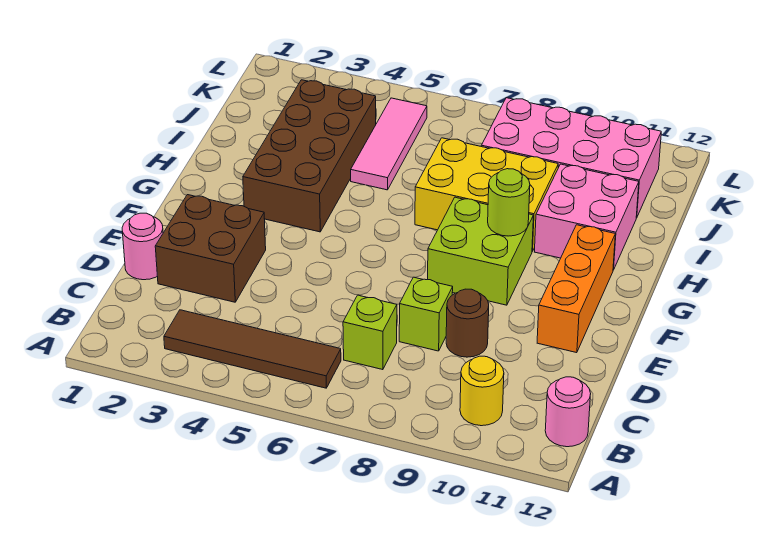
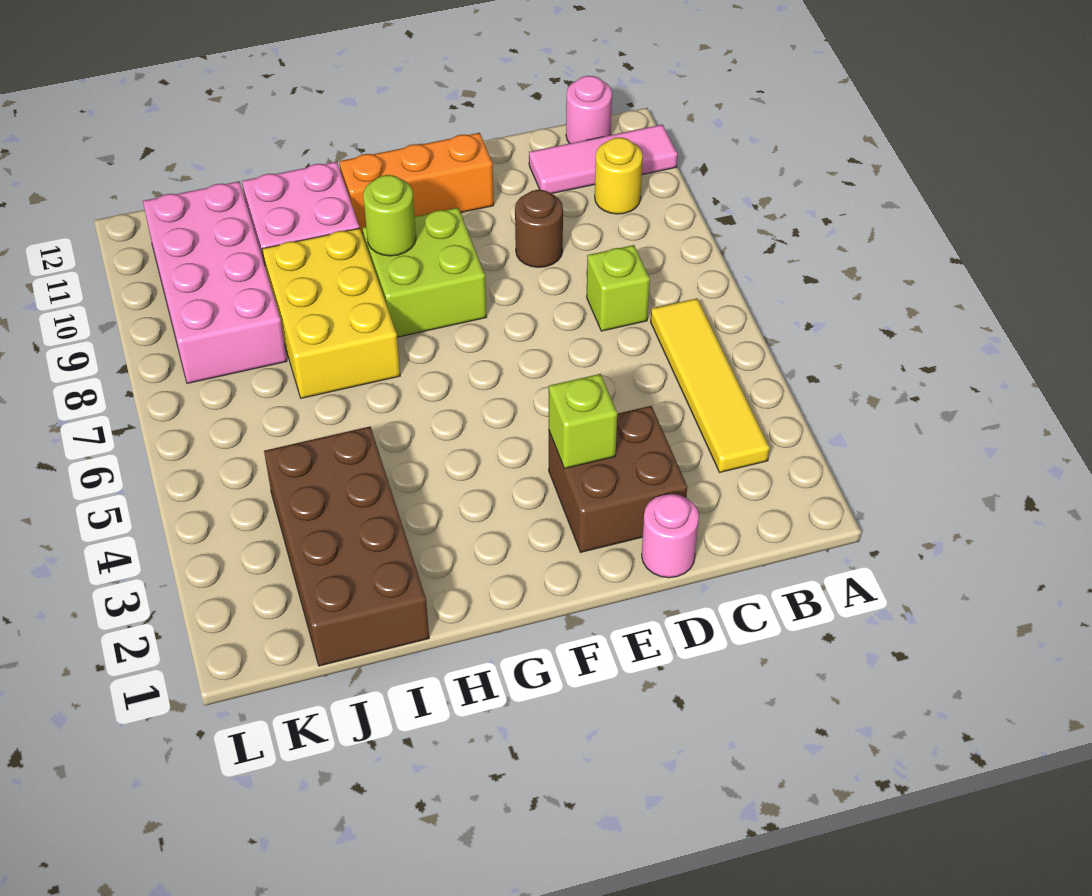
brown tile B3:B6 level 1 -> yellow tile B3:B6 level 1
lime brick D8 level 1 -> lime brick E3 level 2
brown brick G3:J4 level 1 -> brown brick I1:J4 level 1
pink tile I5:K5 level 1 -> pink tile A11:C11 level 1

